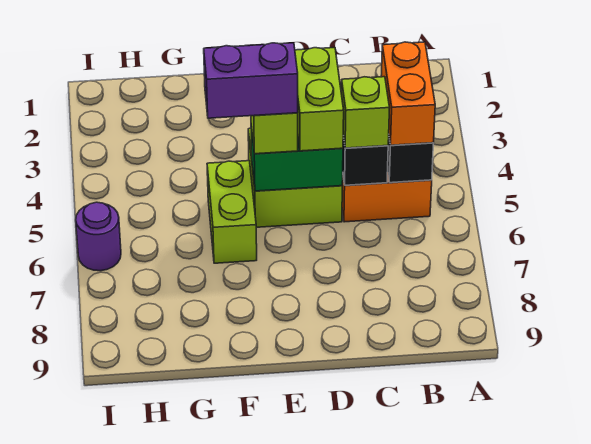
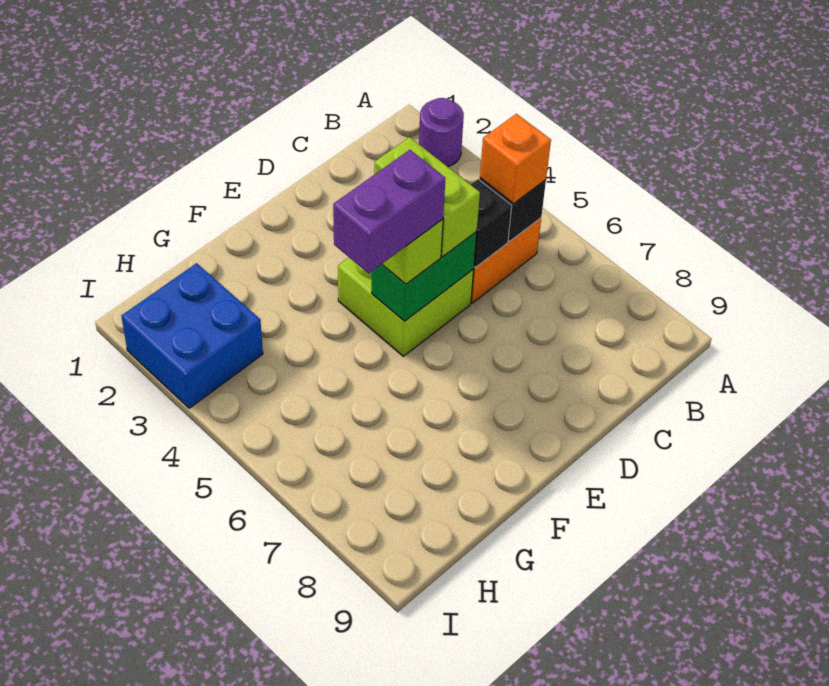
orange brick B4:B5 level 3 -> orange brick B5 level 3
lime brick C5 level 3 -> none
lime brick F5:F6 level 1 -> none
none -> blue brick H2:I3 level 1
purple round brick I6 level 1 -> purple round brick A2 level 1

